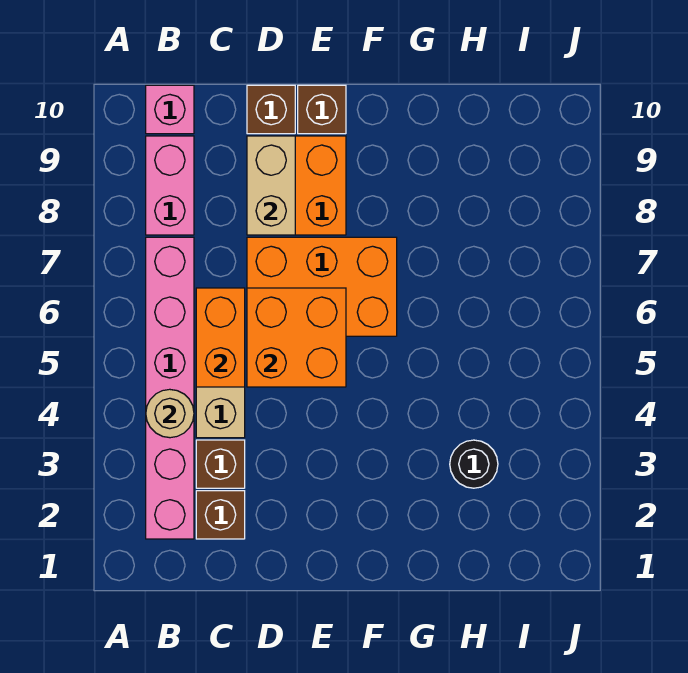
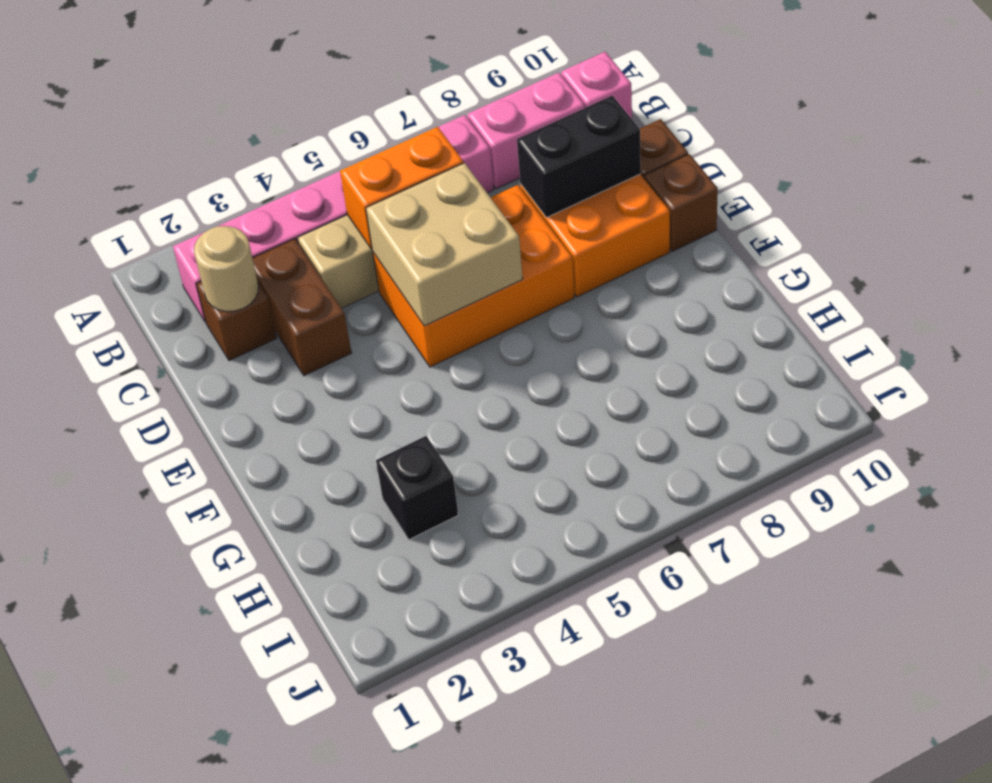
tan round brick B4 level 2 -> tan round brick C2 level 2
brown brick C3 level 1 -> brown brick C3:D3 level 1
orange brick D5:E6 level 2 -> tan brick D5:E6 level 2
orange brick D6:F7 level 1 -> orange brick D5:E7 level 1
tan brick D8:D9 level 2 -> black brick D8:D9 level 2
black round brick H3 level 1 -> black brick H3 level 1

